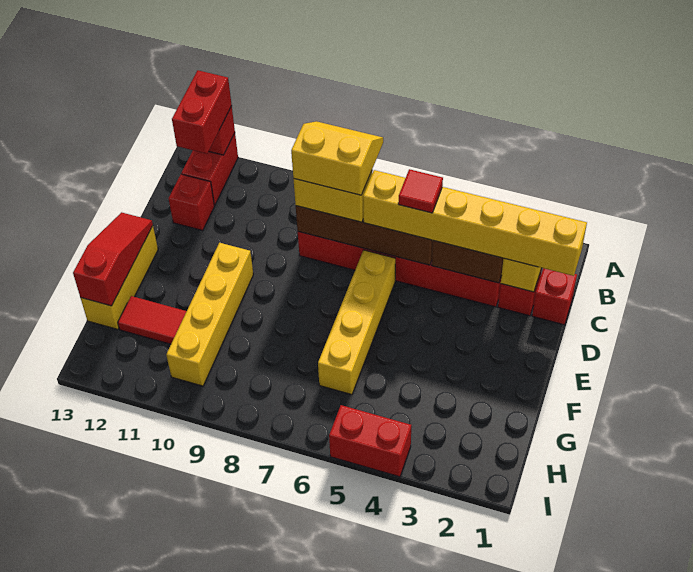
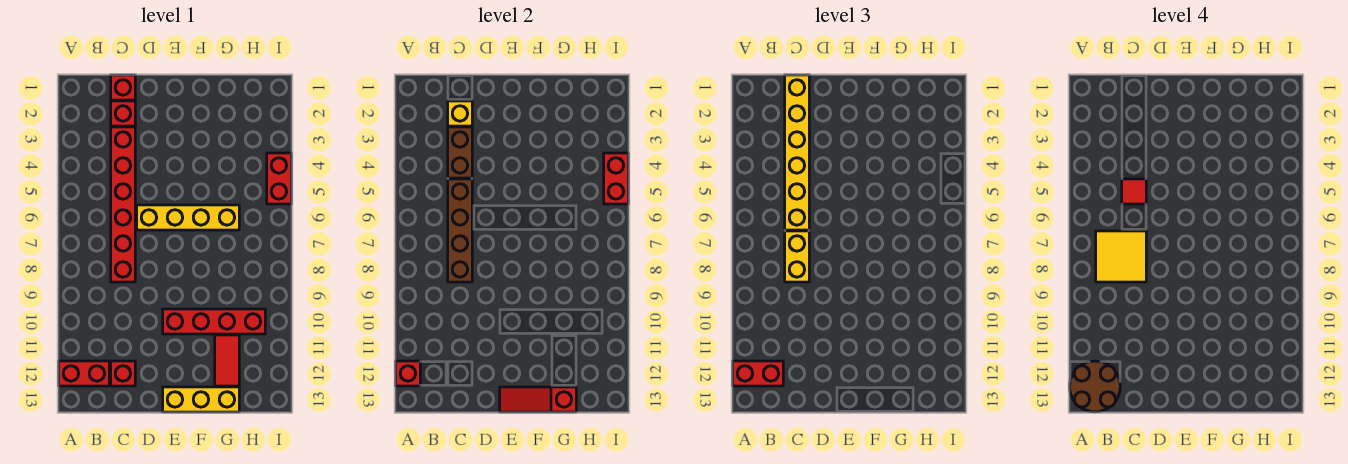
none -> brown round brick A12:B13 level 4
yellow slope B7:C8 level 4 top C -> yellow tile B7:C8 level 4
yellow brick E10:H10 level 1 -> red brick E10:H10 level 1
none -> red brick I4:I5 level 2

